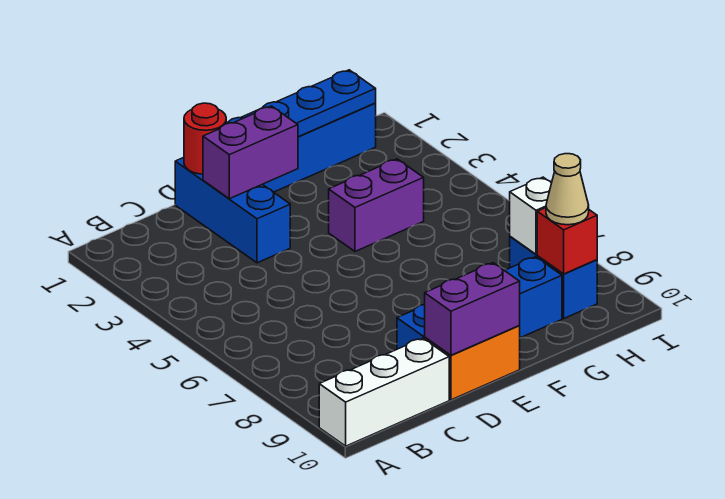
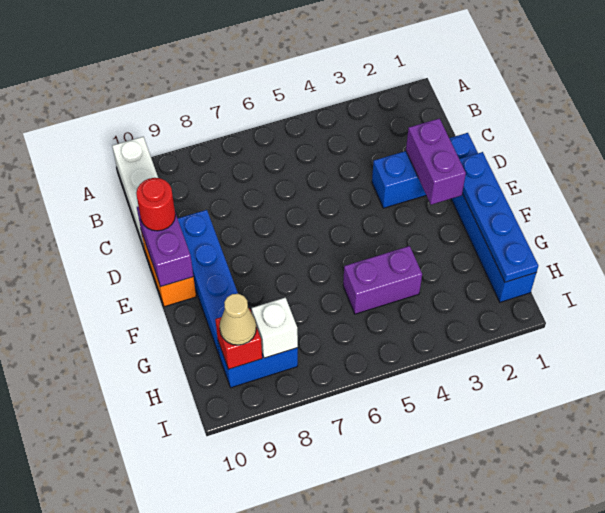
red round brick D1 level 2 -> red round brick D10 level 3
purple brick F4:G4 level 1 -> purple brick G4:G5 level 1

